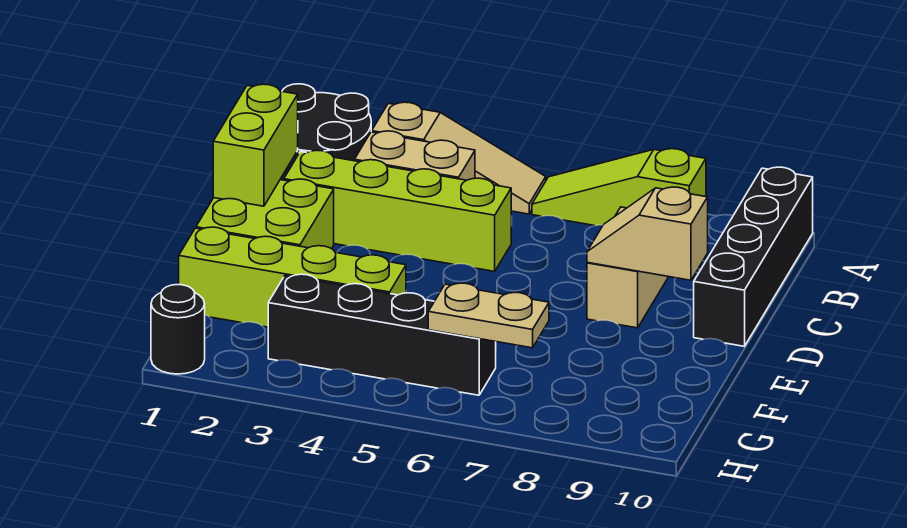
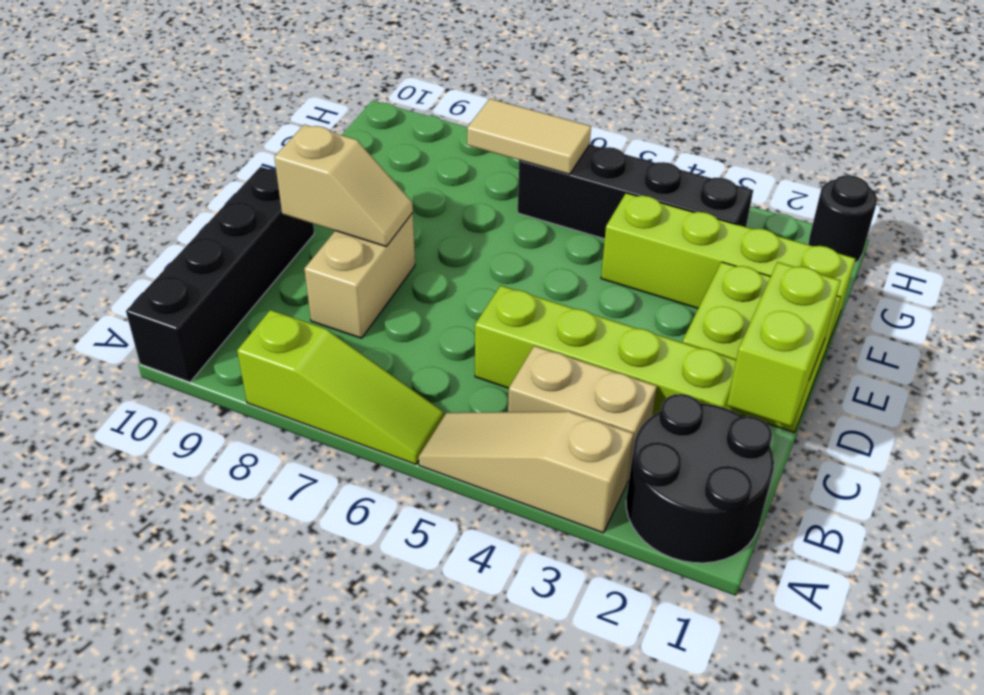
tan plate G6:G7 level 2 -> tan tile G6:G7 level 2

